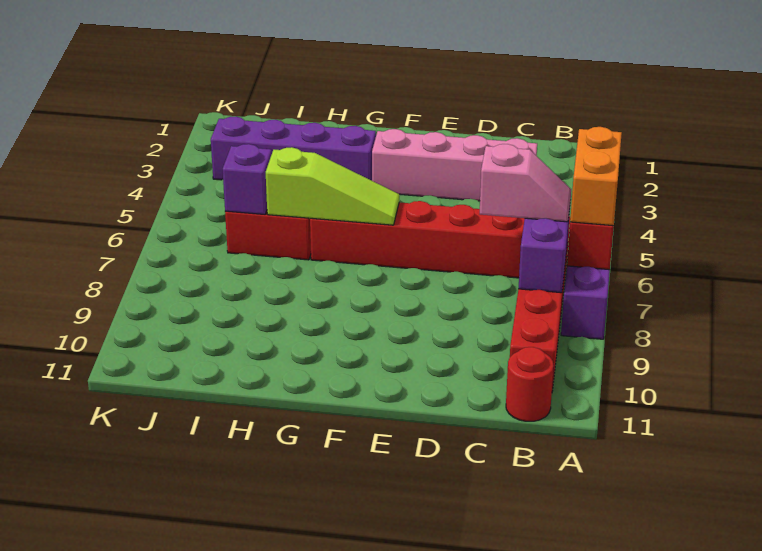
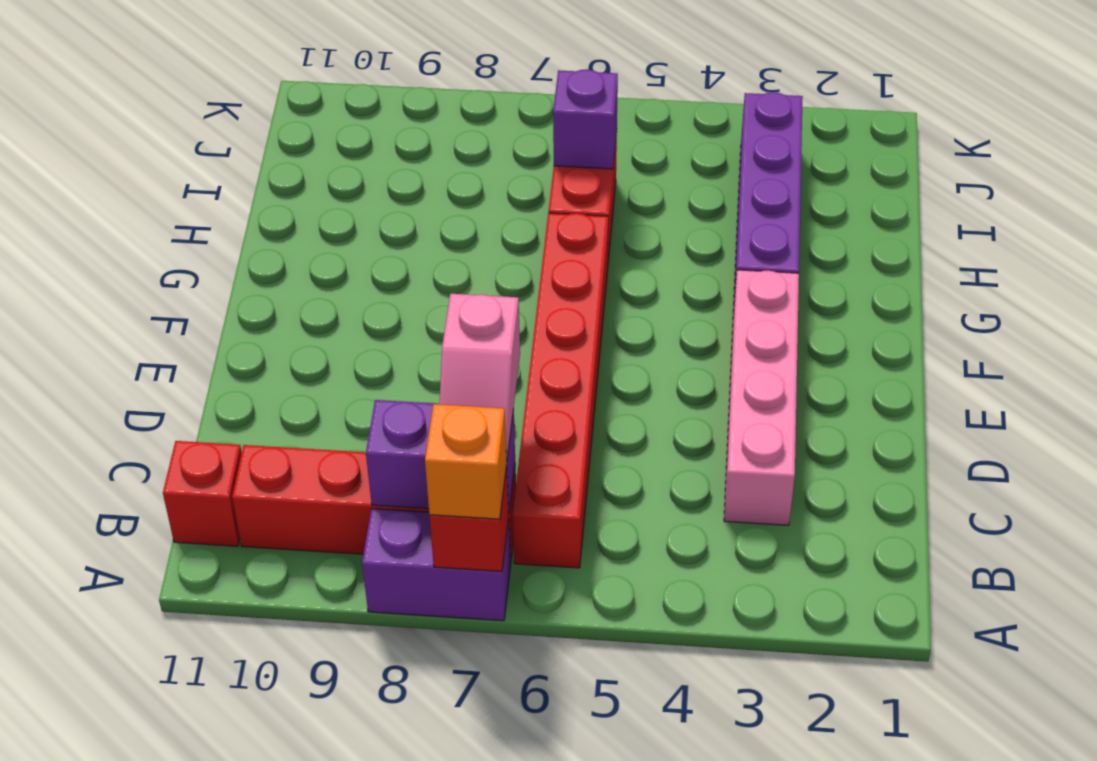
orange brick A6:A7 level 3 -> orange brick A7 level 3
red round brick B11 level 1 -> red brick B11 level 1
lime slope F6:H6 level 2 top H -> none

